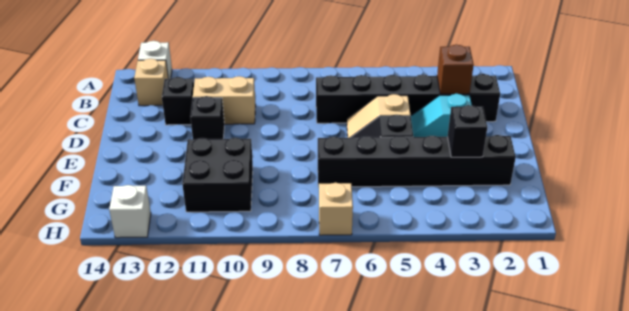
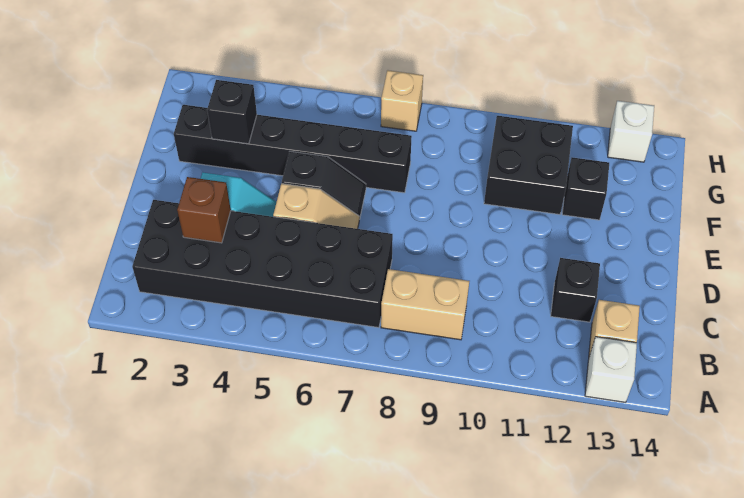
black brick C2:C7 level 1 -> black brick B2:C7 level 1
tan brick C10:C11 level 1 -> tan brick B8:B9 level 1
black brick D11 level 1 -> black brick F12 level 1

